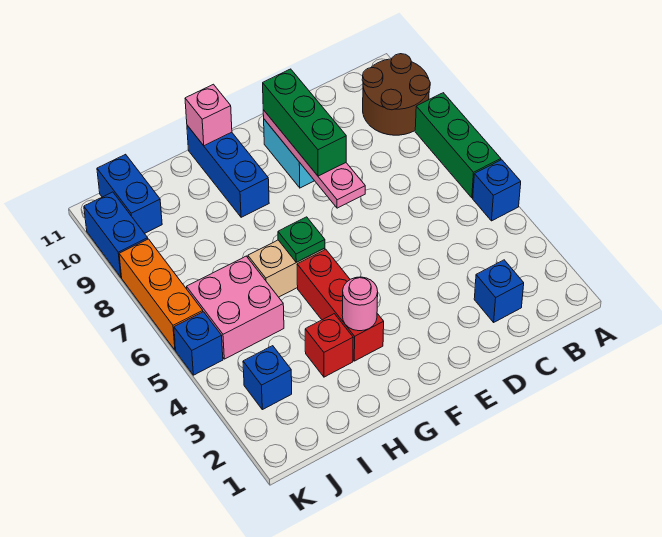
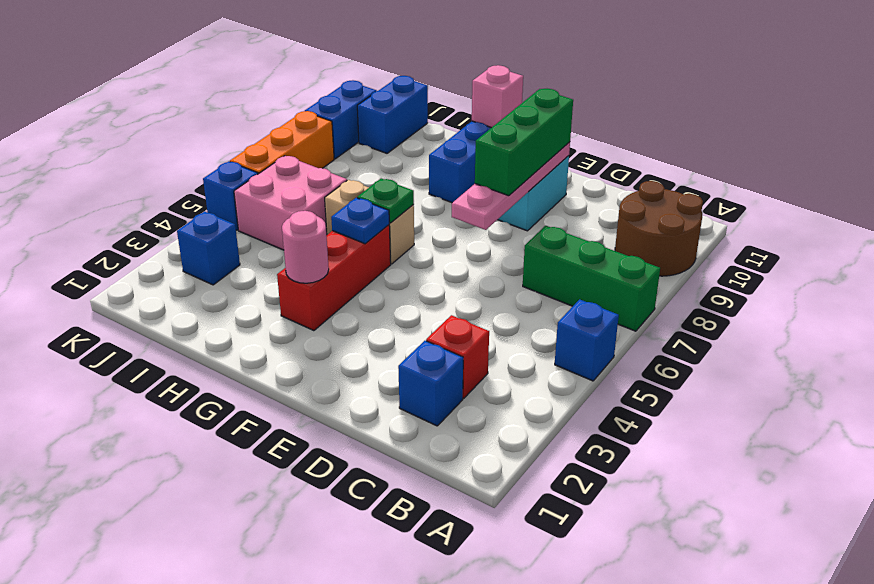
green brick A6:A8 level 1 -> green brick A7:C7 level 1
none -> blue plate G5 level 2
red brick H3 level 1 -> red brick C3 level 1

